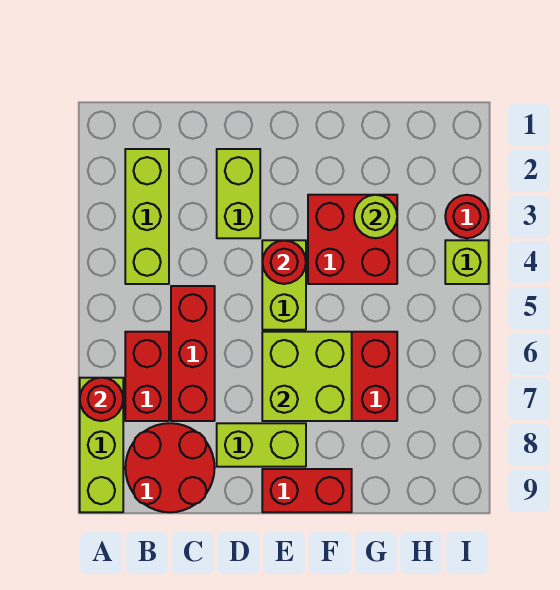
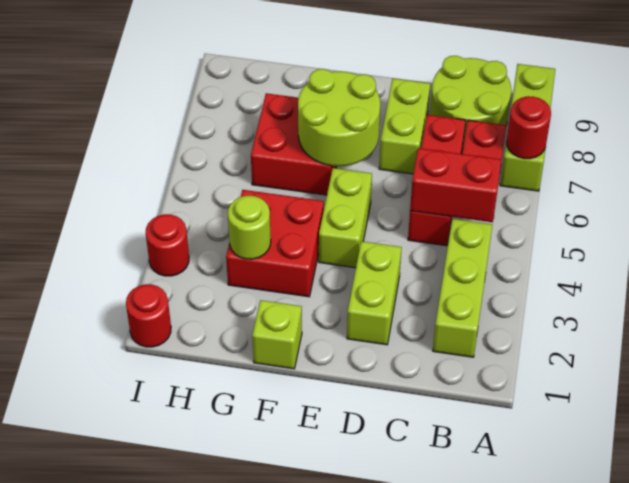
red round brick B8:C9 level 1 -> lime round brick B8:C9 level 1
lime brick D8:E8 level 1 -> lime brick D7:D8 level 1
red round brick E4 level 2 -> red round brick I1 level 1
lime brick E6:F7 level 2 -> lime round brick E6:F7 level 2
red brick E9:F9 level 1 -> red brick B5:C5 level 2
lime brick I4 level 1 -> lime brick F1 level 1

